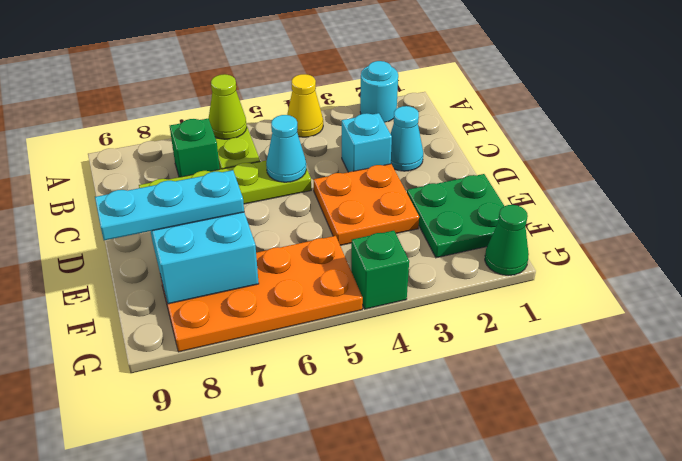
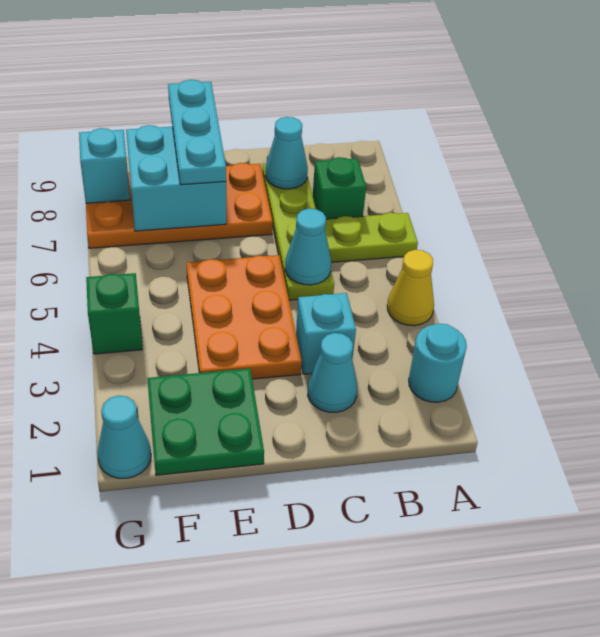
lime cone A6 level 2 -> none
none -> cyan cone C8 level 2
orange plate D3:E4 level 1 -> orange plate D3:E5 level 1
orange plate F5:G8 level 1 -> orange plate D7:G8 level 1
green cone G1 level 1 -> cyan cone G1 level 1
none -> cyan brick G8 level 2

